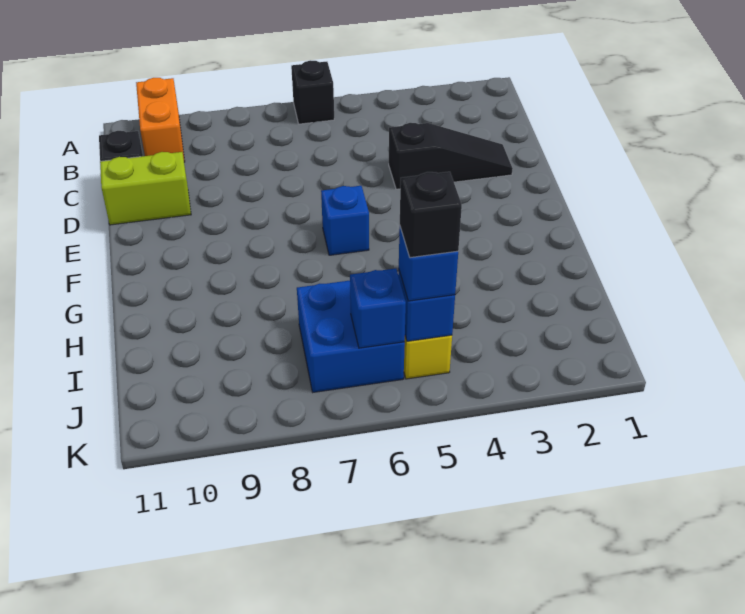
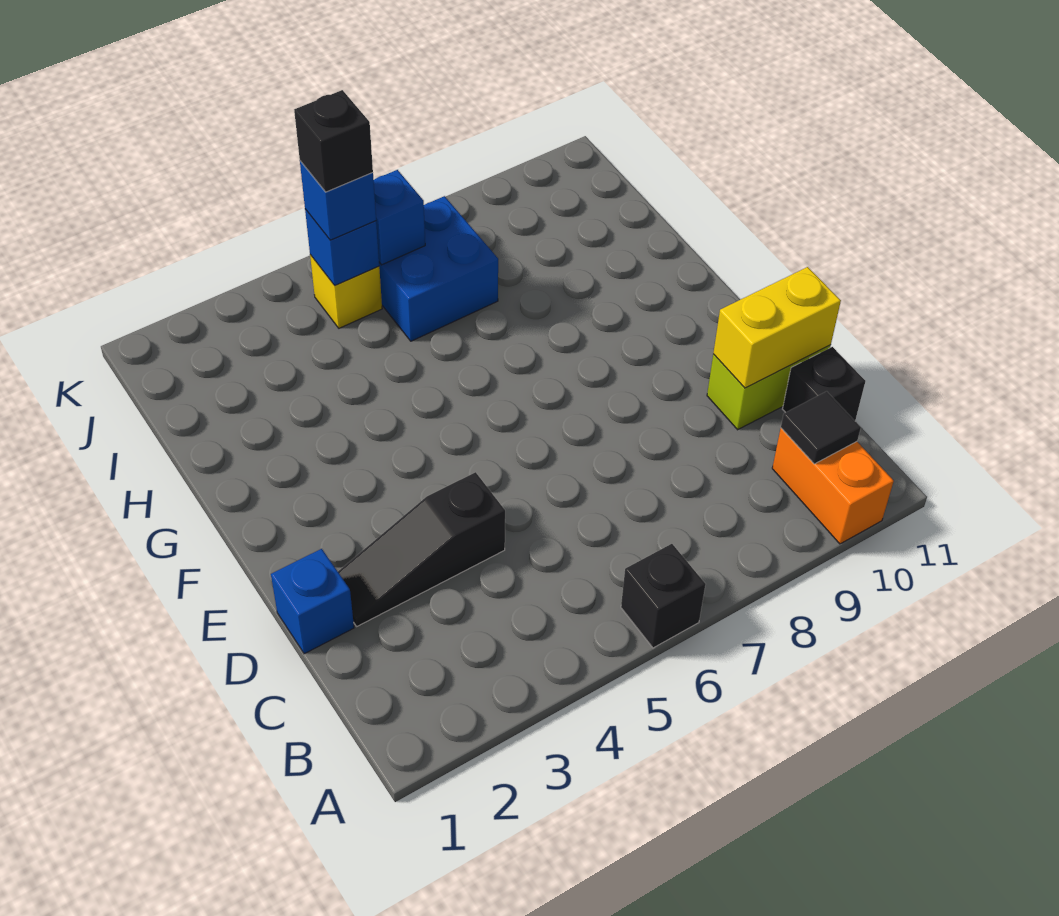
none -> black tile B10 level 2
none -> yellow brick D10:D11 level 2
blue brick F6 level 1 -> blue brick D1 level 1

